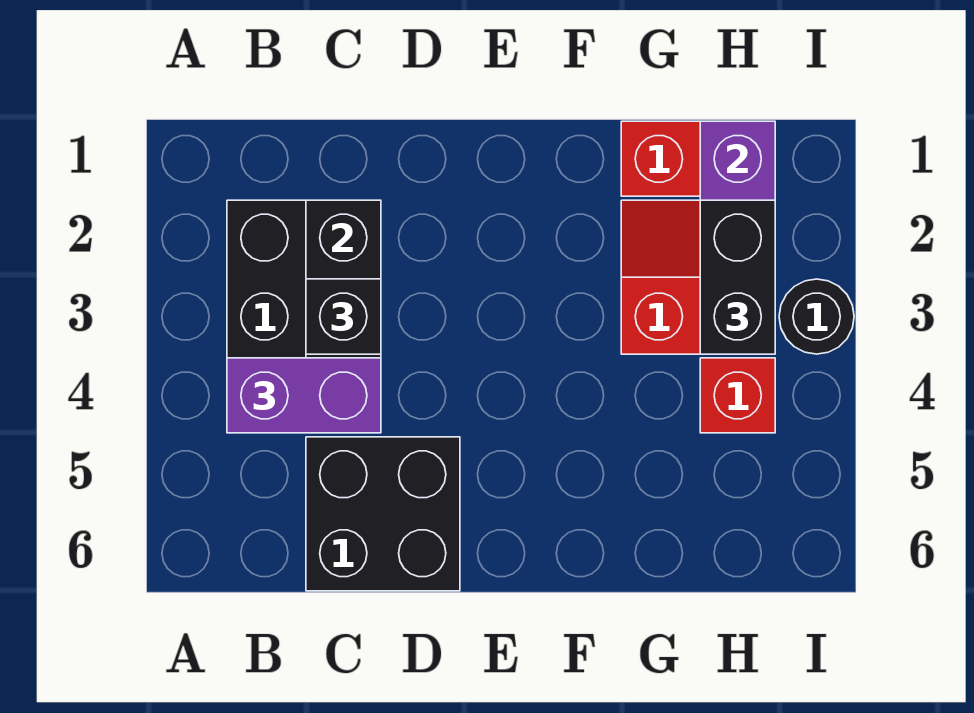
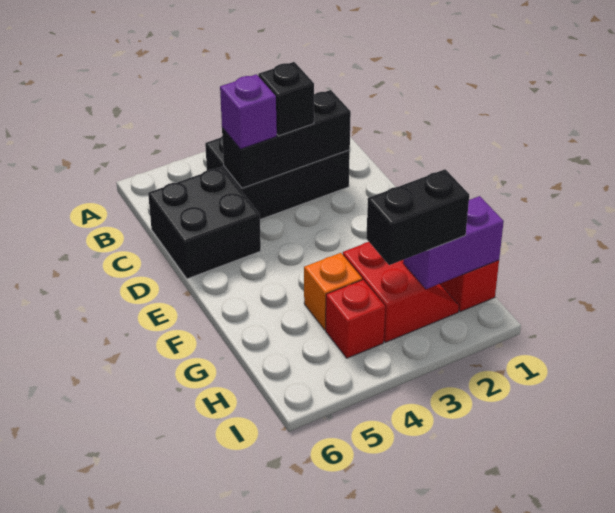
purple brick B4:C4 level 3 -> purple brick C4 level 3
none -> orange brick G4 level 1
black round brick I3 level 1 -> none

